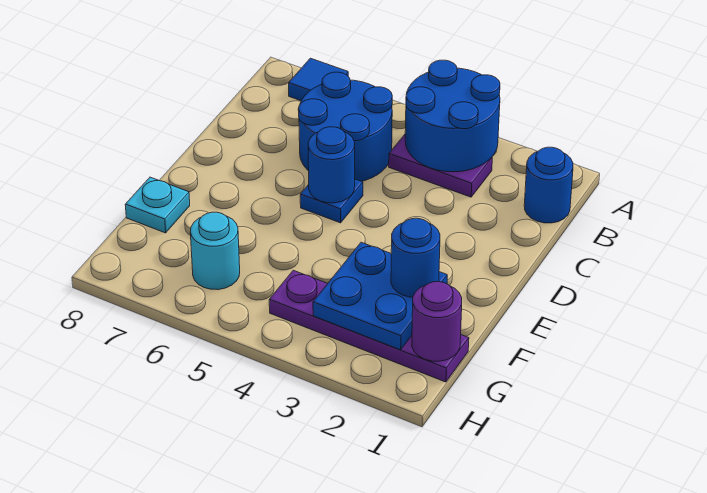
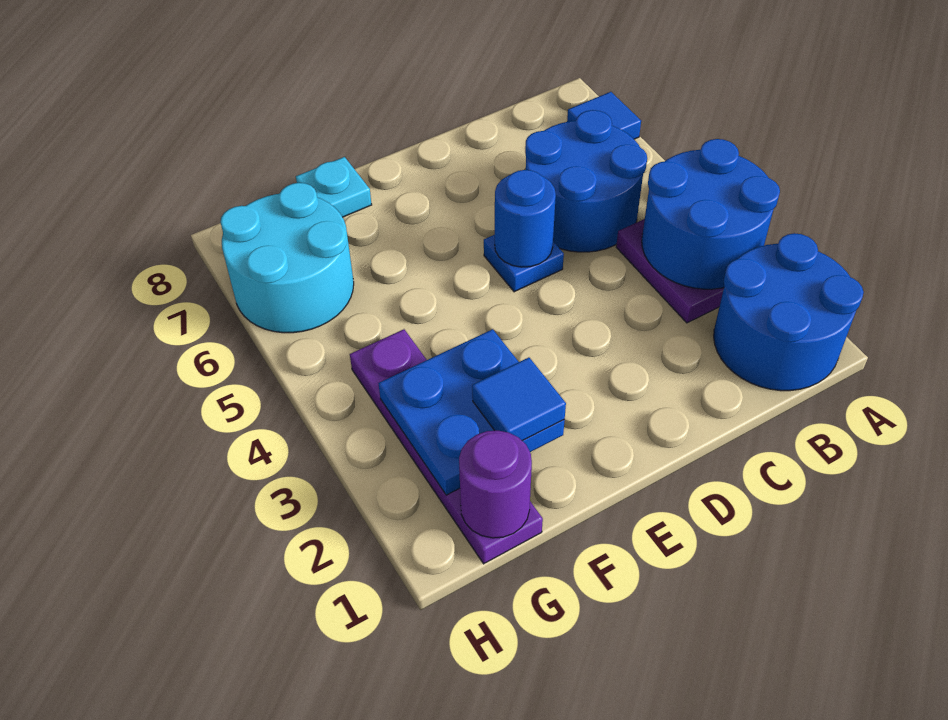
blue round brick B1 level 1 -> blue round brick A1:B2 level 1
blue round brick F2 level 3 -> blue tile F2 level 3
cyan round brick G6 level 1 -> cyan round brick G6:H7 level 1

